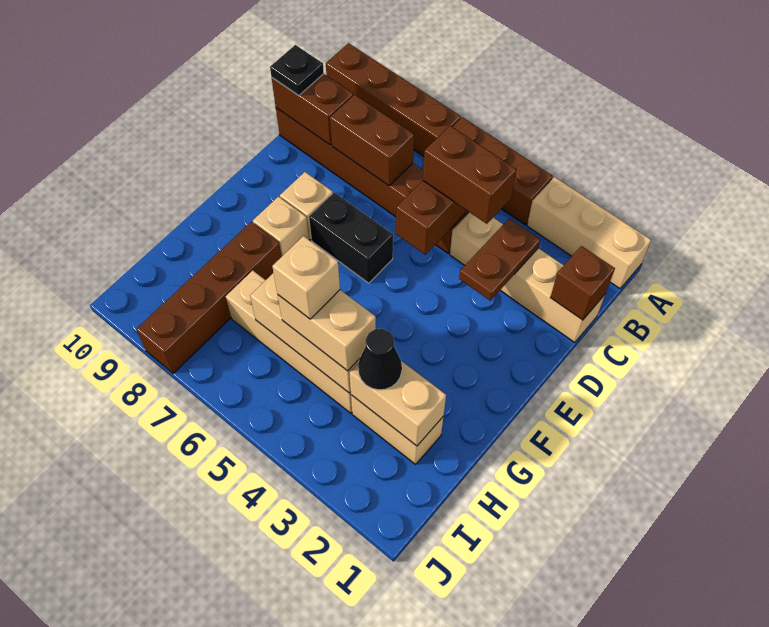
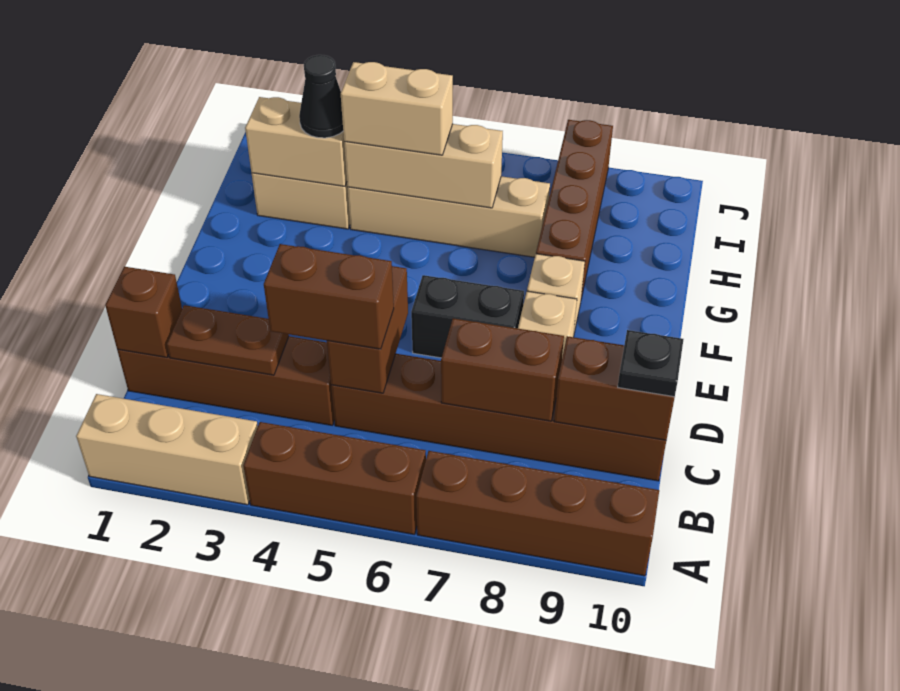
tan brick C1:C4 level 1 -> brown brick C1:C4 level 1
brown plate C3:D3 level 2 -> brown plate C2:C3 level 2
tan brick H5 level 4 -> none

